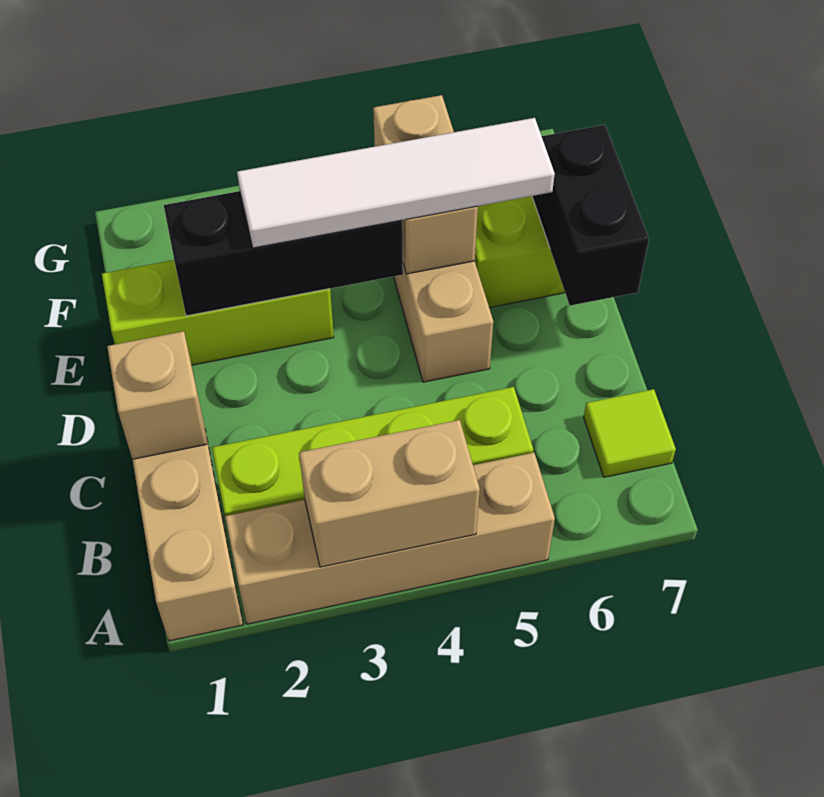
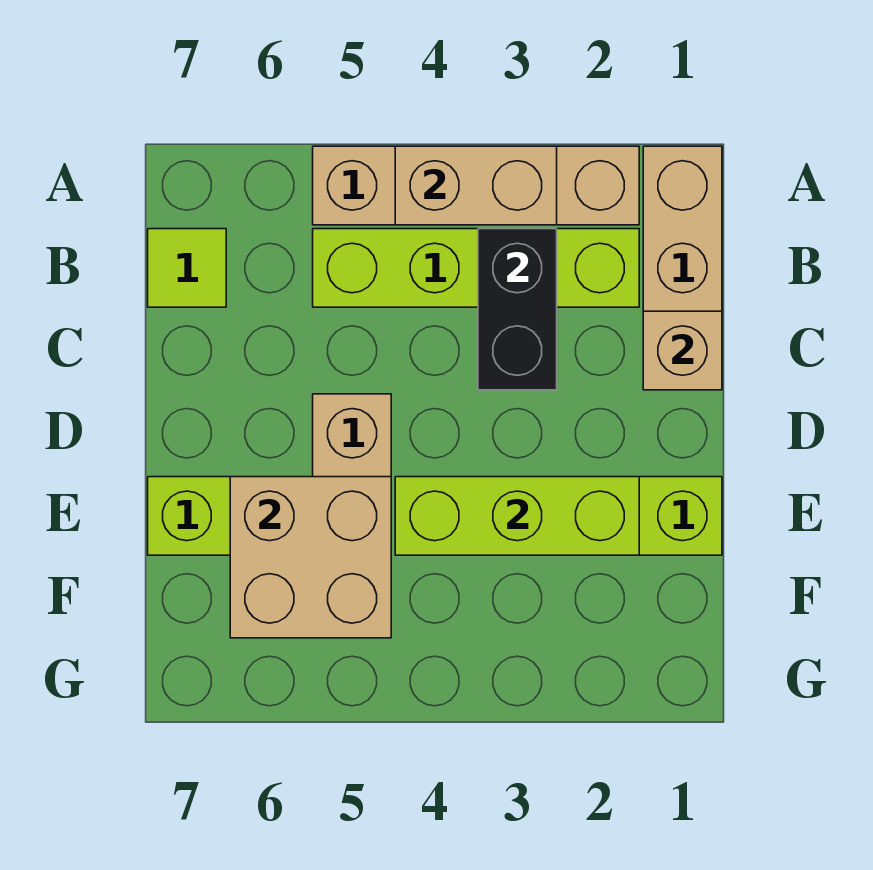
black brick D7:E7 level 2 -> black brick B3:C3 level 2
black brick E2:E4 level 2 -> lime brick E2:E4 level 2
white tile E3:E6 level 3 -> none
tan brick E5:F5 level 2 -> tan brick E5:F6 level 2

